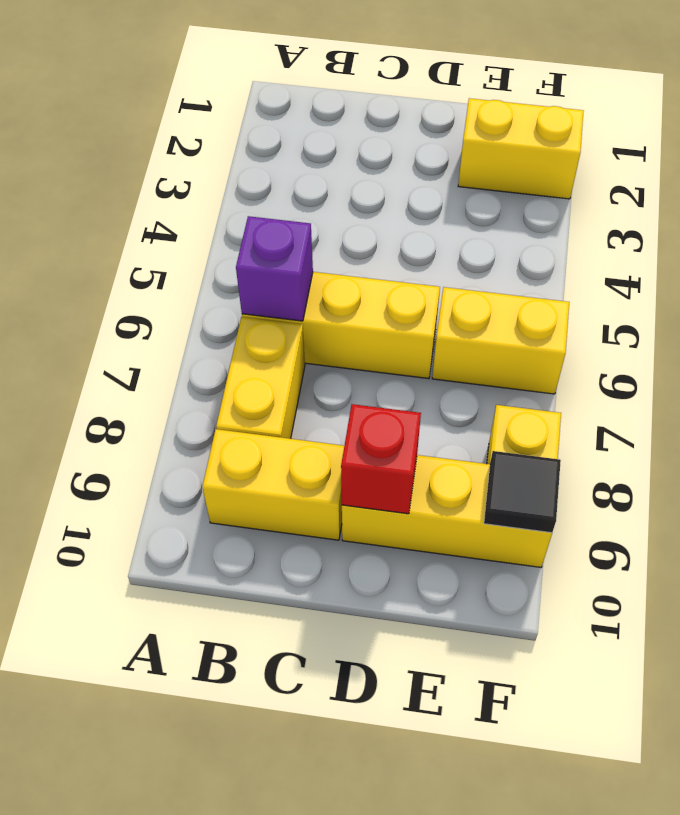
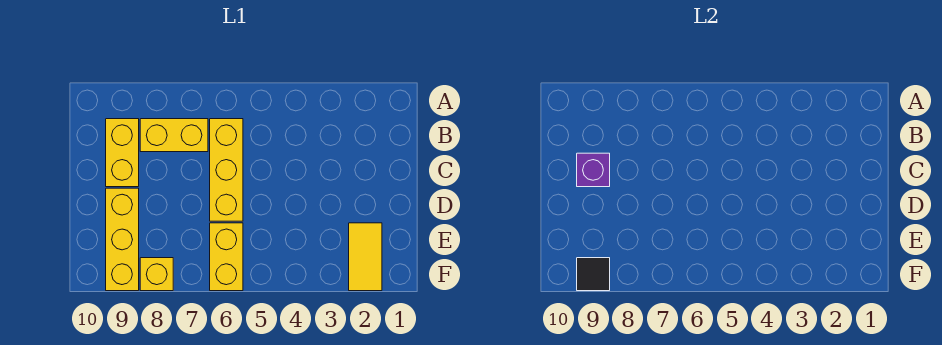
purple brick B6 level 2 -> purple brick C9 level 2
red brick D9 level 2 -> none
yellow brick E2:F2 level 1 -> yellow tile E2:F2 level 1

